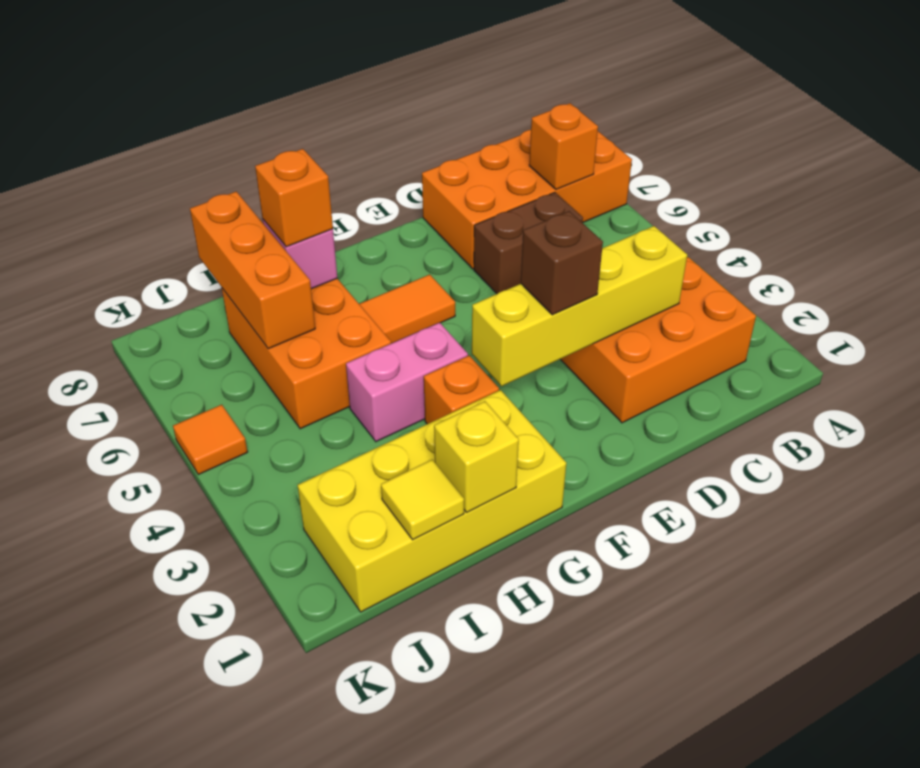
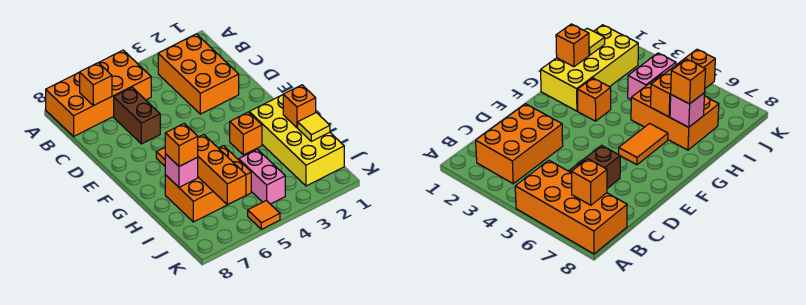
orange brick A7:D8 level 1 -> orange brick A5:B8 level 1
yellow brick C3:F3 level 2 -> none
brown brick E3 level 3 -> none
pink brick G4:H4 level 1 -> pink brick I4:J4 level 1
yellow brick H1 level 2 -> orange brick H1 level 2
orange brick I6:I8 level 2 -> orange brick H6:J6 level 2

